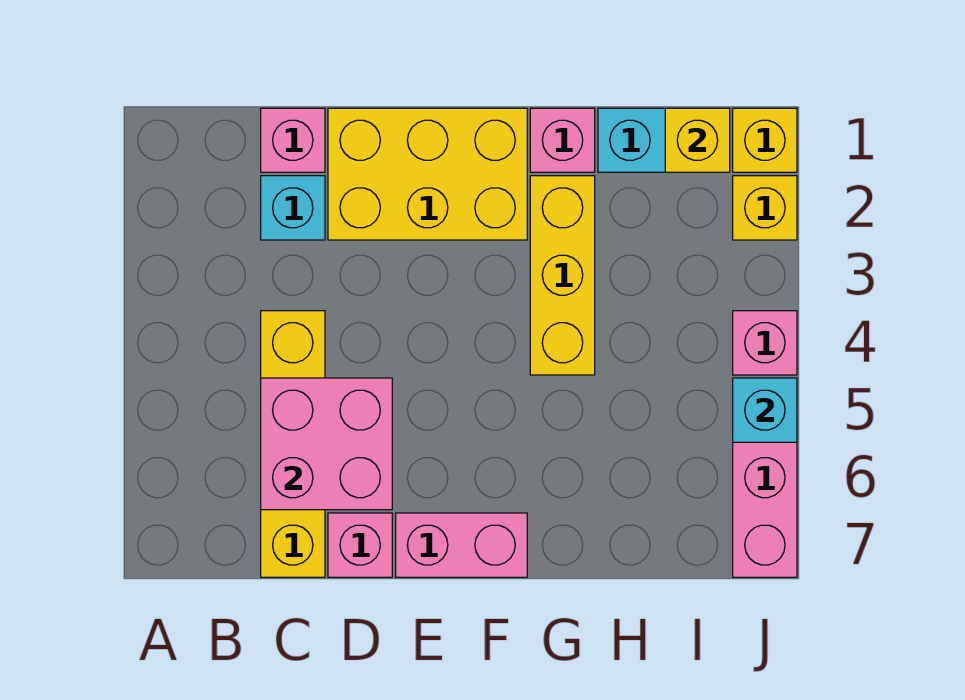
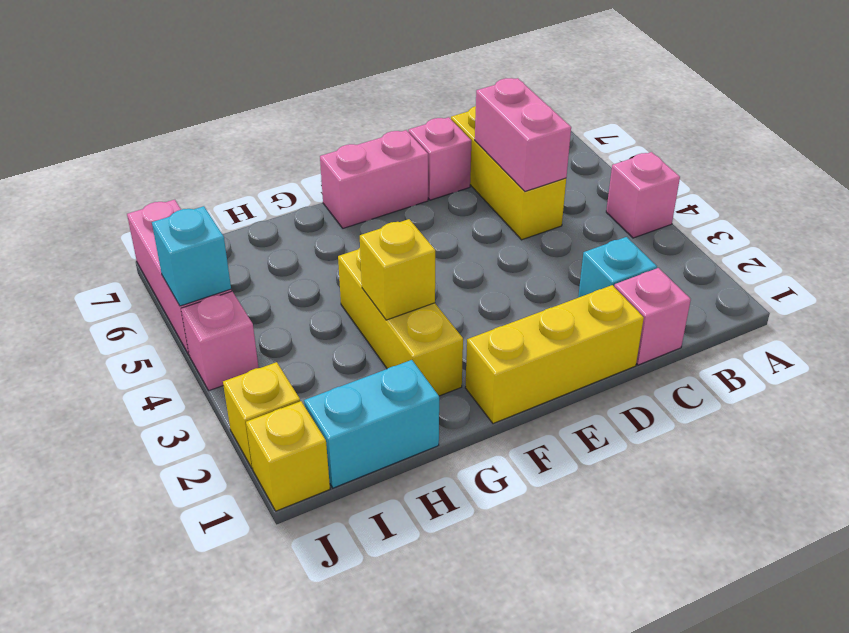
yellow brick C4:C7 level 1 -> yellow brick C5:C7 level 1
pink brick C5:D6 level 2 -> pink brick C5:C6 level 2
yellow brick D1:F2 level 1 -> yellow brick D1:F1 level 1
pink brick G1 level 1 -> pink brick A4 level 1
yellow brick I1 level 2 -> yellow brick G3 level 2

